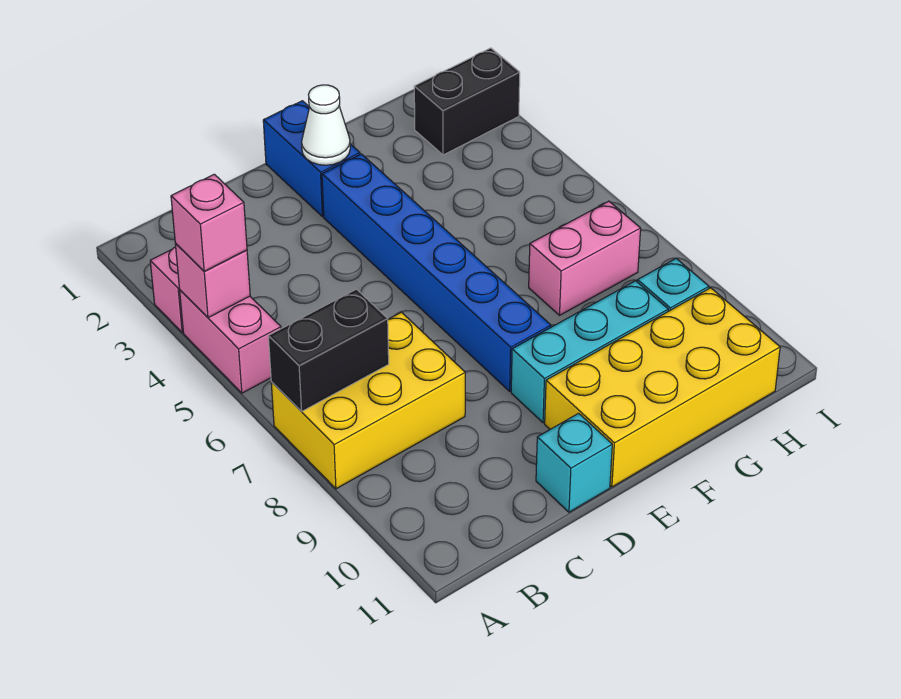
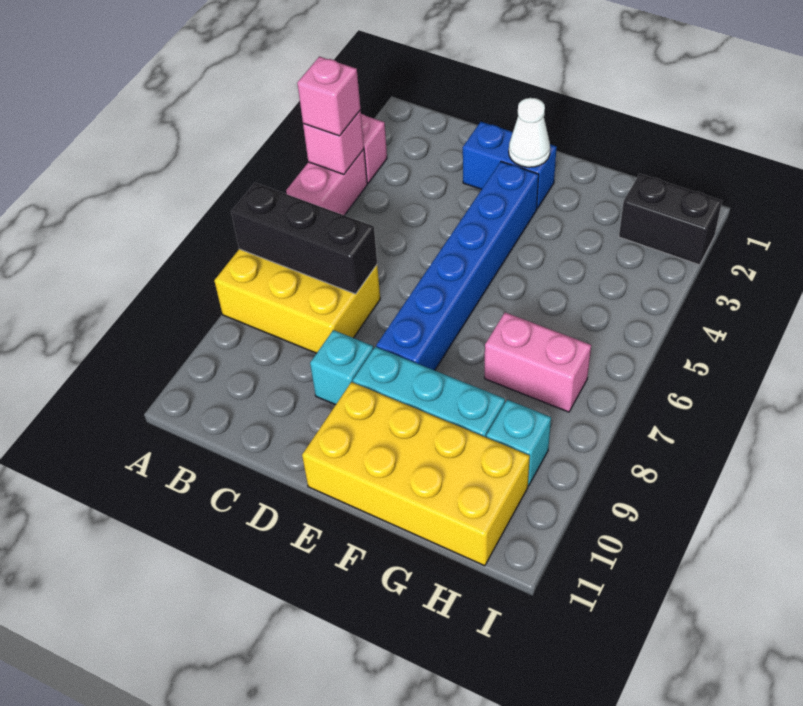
black brick A7:B7 level 2 -> black brick A7:C7 level 2
cyan brick D11 level 1 -> cyan brick D9 level 1
blue brick E1:E2 level 1 -> blue brick D2:E2 level 1

